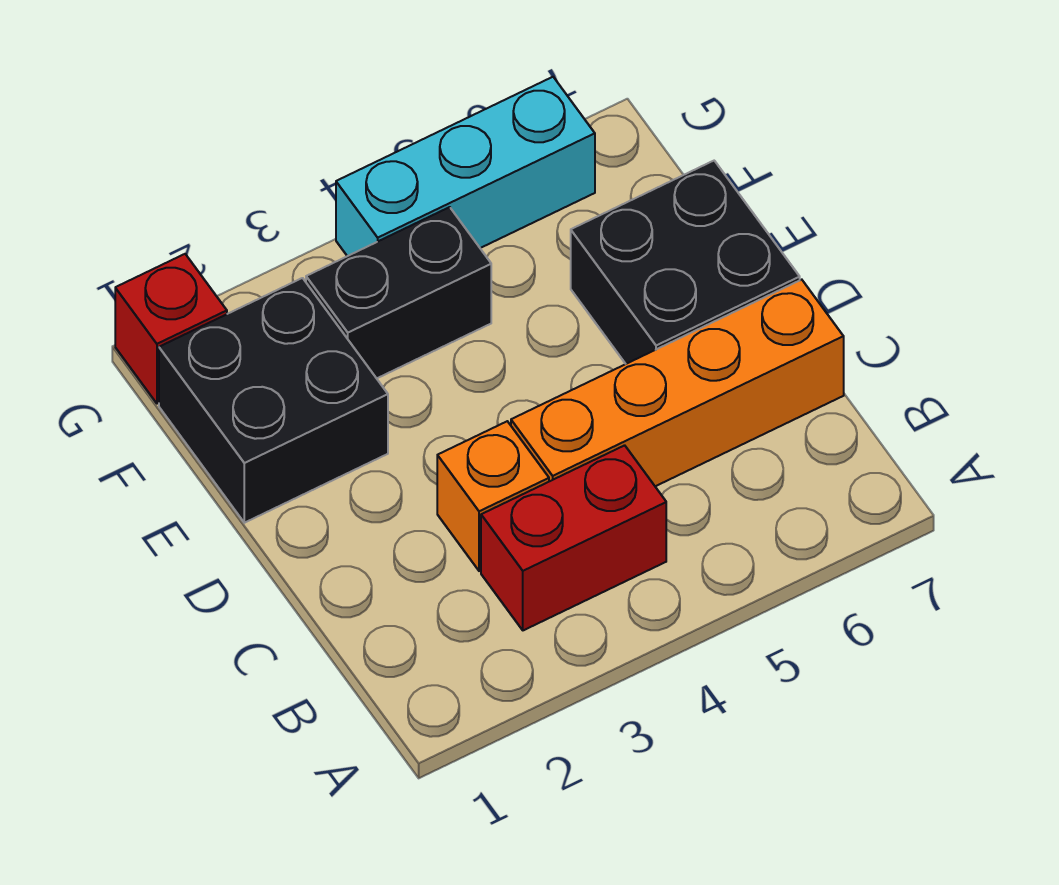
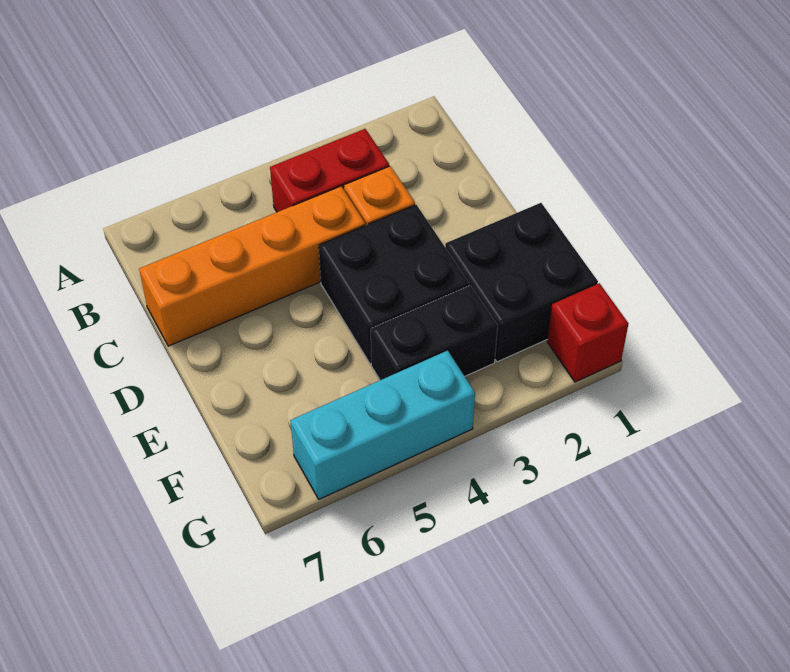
black brick D6:E7 level 1 -> black brick D3:E4 level 1

